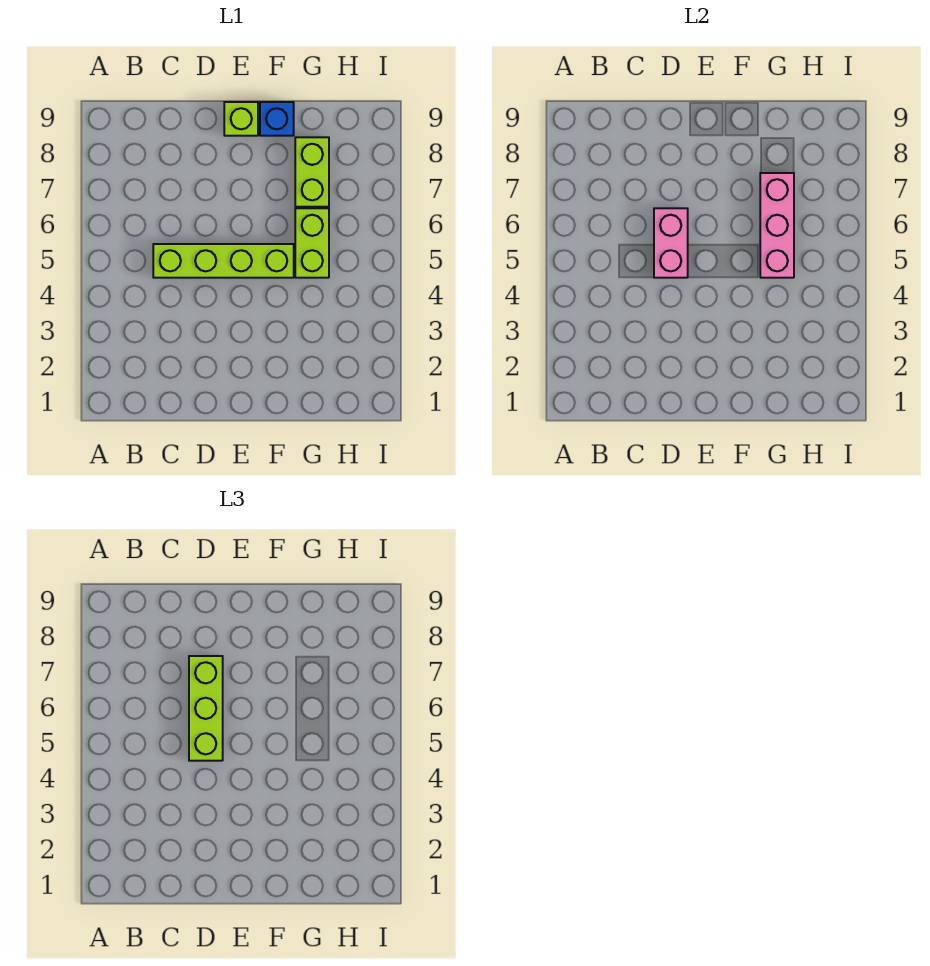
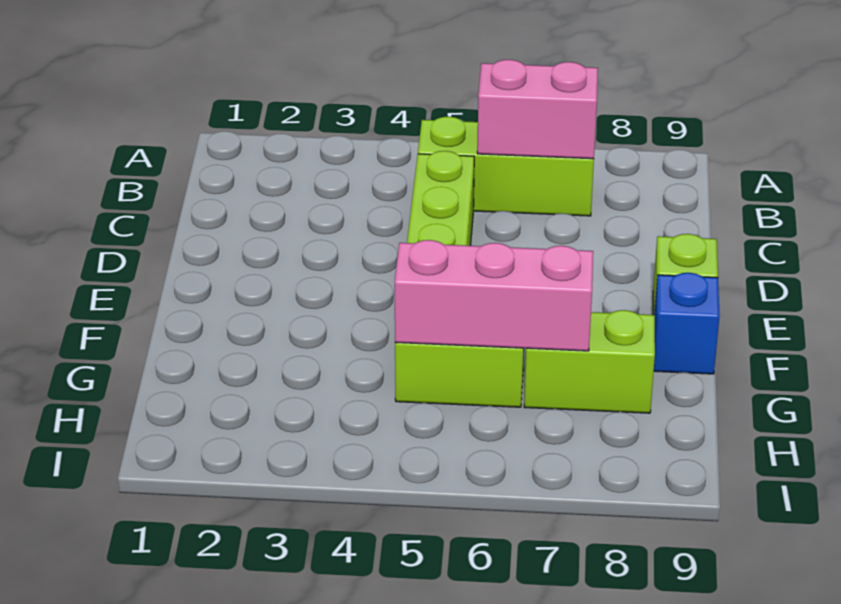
pink brick D5:D6 level 2 -> pink brick B6:B7 level 2
lime brick D5:D7 level 3 -> lime brick B5:B7 level 1

